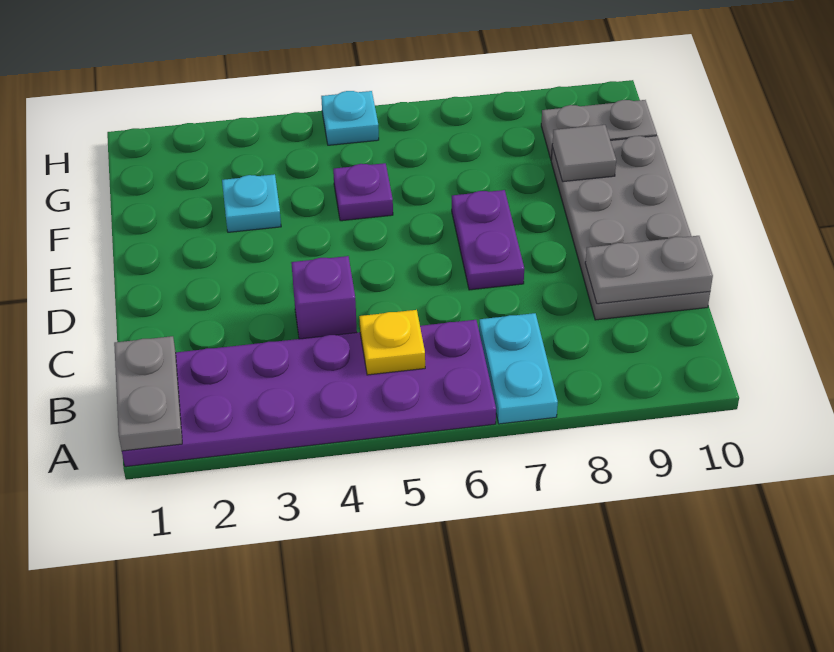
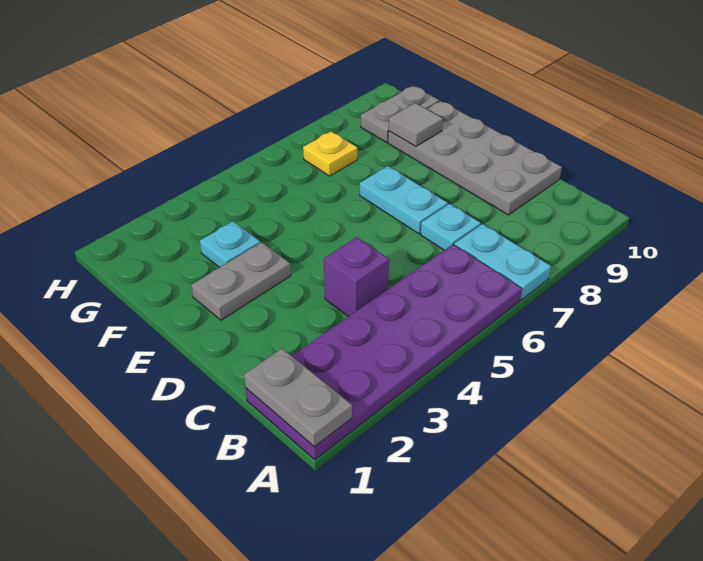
yellow plate B5 level 2 -> yellow plate G7 level 1
grey plate C9:C10 level 2 -> grey plate E2:E3 level 1
purple plate D7:E7 level 1 -> cyan plate D7:E7 level 1
purple plate F5 level 1 -> none
cyan plate H5 level 1 -> cyan plate C7 level 1

